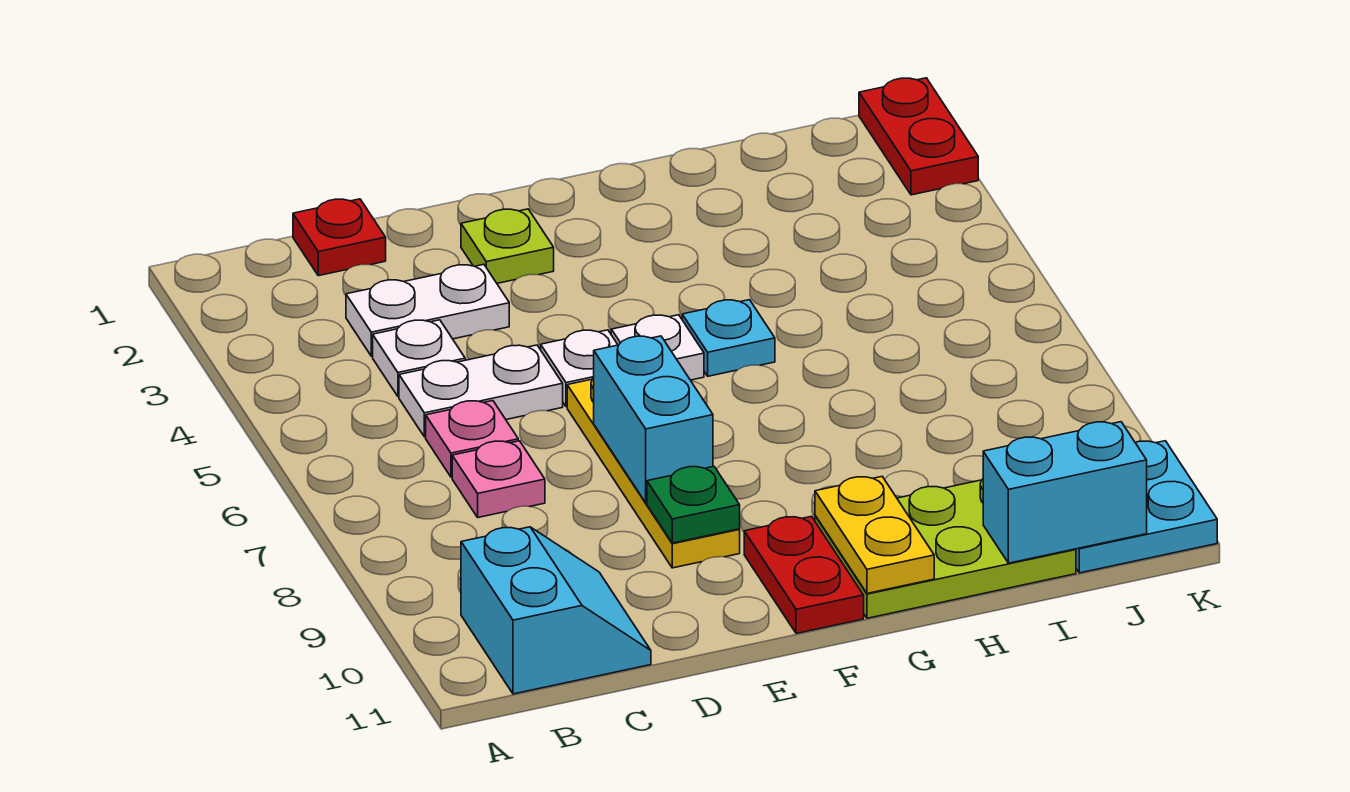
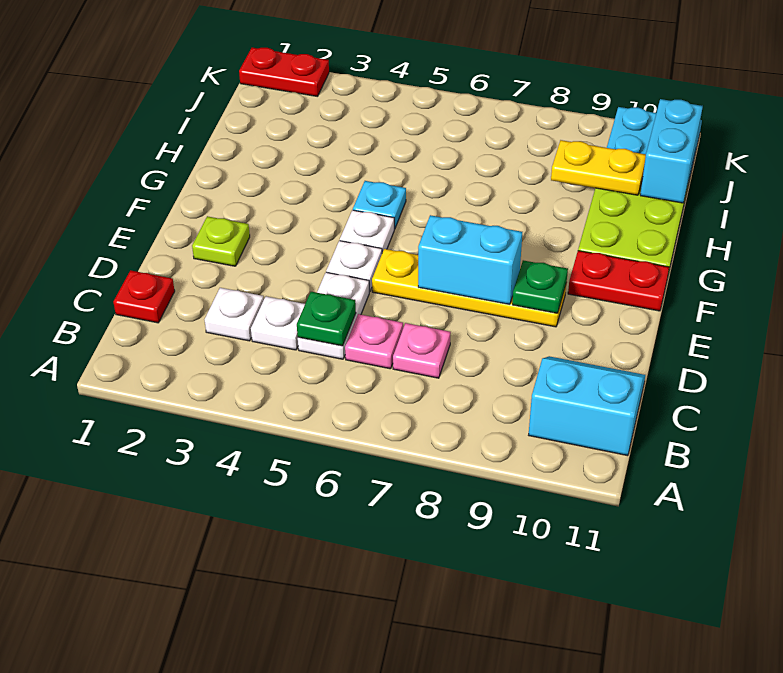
white plate C3:D3 level 1 -> white plate C3 level 1
none -> green plate C5 level 2
yellow plate G10:G11 level 2 -> yellow plate I9:I10 level 2

